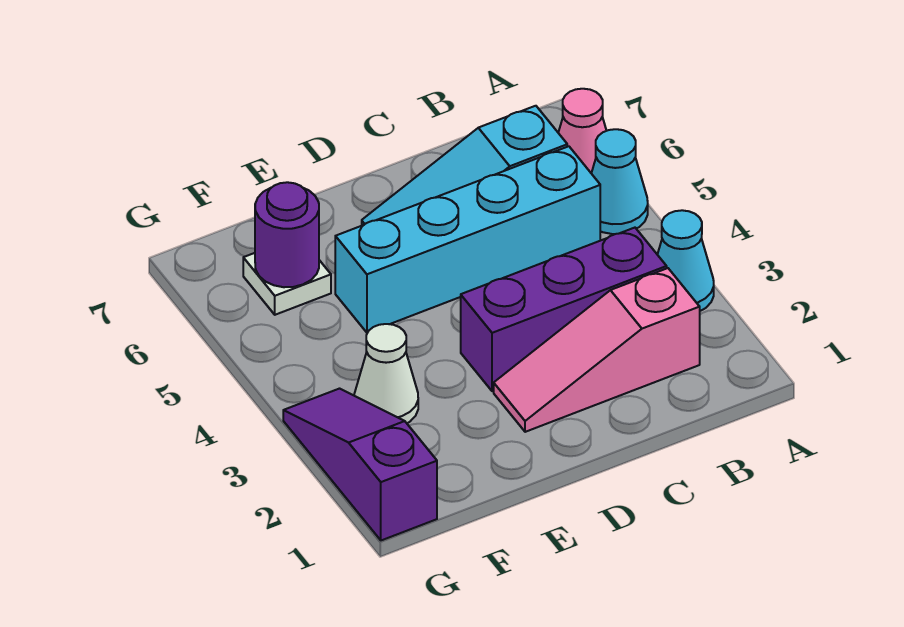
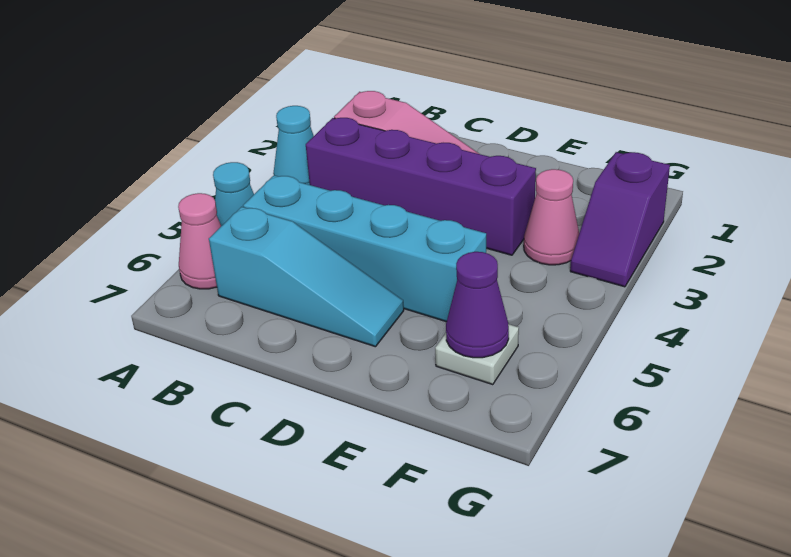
purple brick B3:D3 level 1 -> purple brick B3:E3 level 1
white cone F3 level 1 -> pink cone F3 level 1
purple round brick F6 level 2 -> purple cone F6 level 2
purple slope G1:G3 level 1 top 1 -> purple slope G2:G3 level 1 top 2

